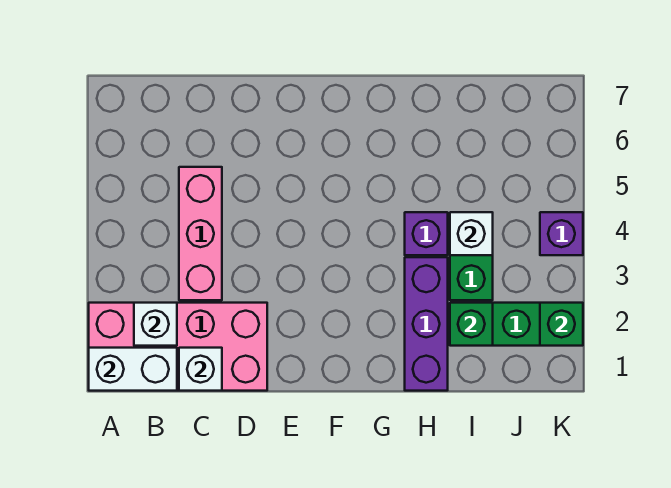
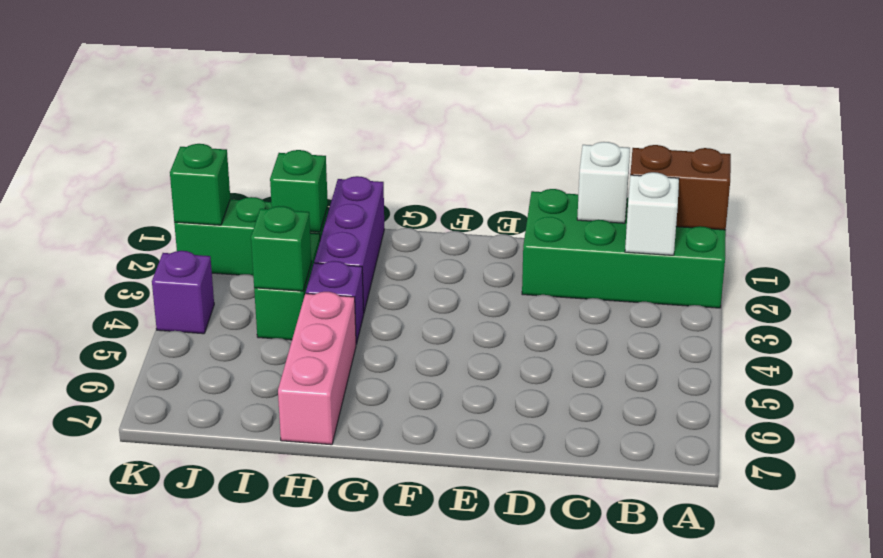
pink brick A1:D2 level 1 -> green brick A1:D2 level 1
white brick A1:B1 level 2 -> brown brick A1:B1 level 2
pink brick C3:C5 level 1 -> pink brick H5:H7 level 1
white brick I4 level 2 -> green brick I4 level 2

